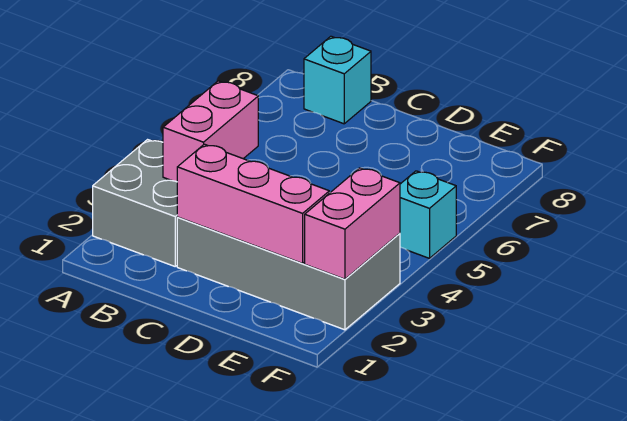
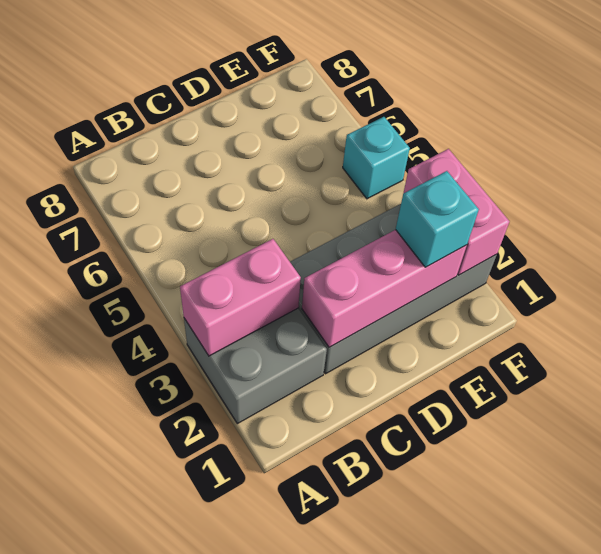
pink brick B3:B4 level 2 -> pink brick A3:B3 level 2
cyan brick B8 level 1 -> cyan brick E2 level 3

